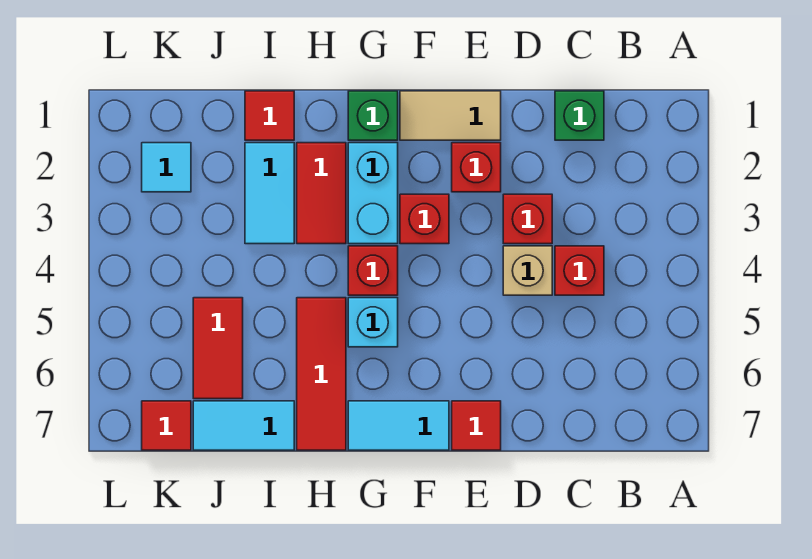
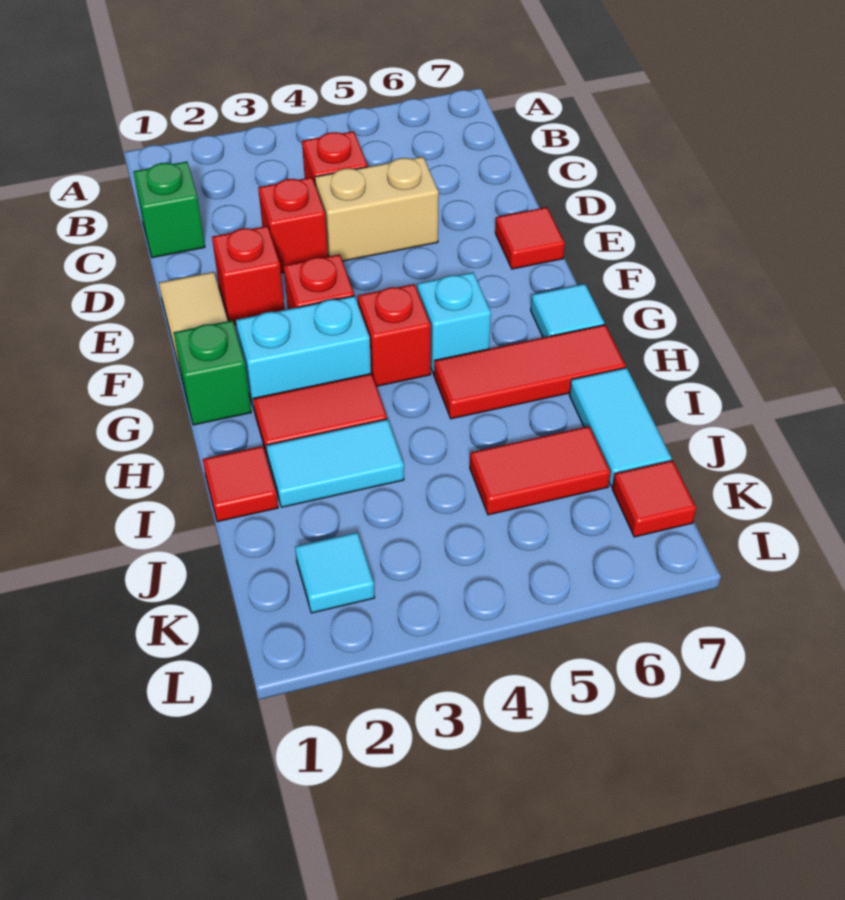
tan brick D4 level 1 -> tan brick D4:D5 level 1
cyan tile F7:G7 level 1 -> cyan tile G7 level 1

